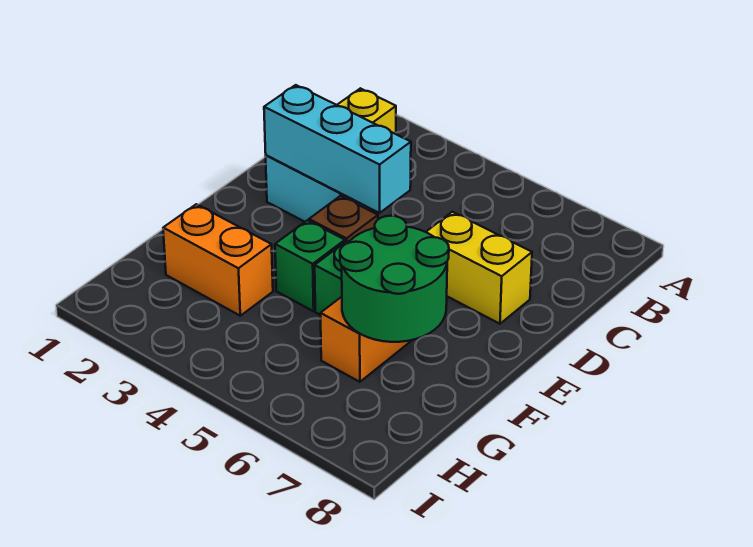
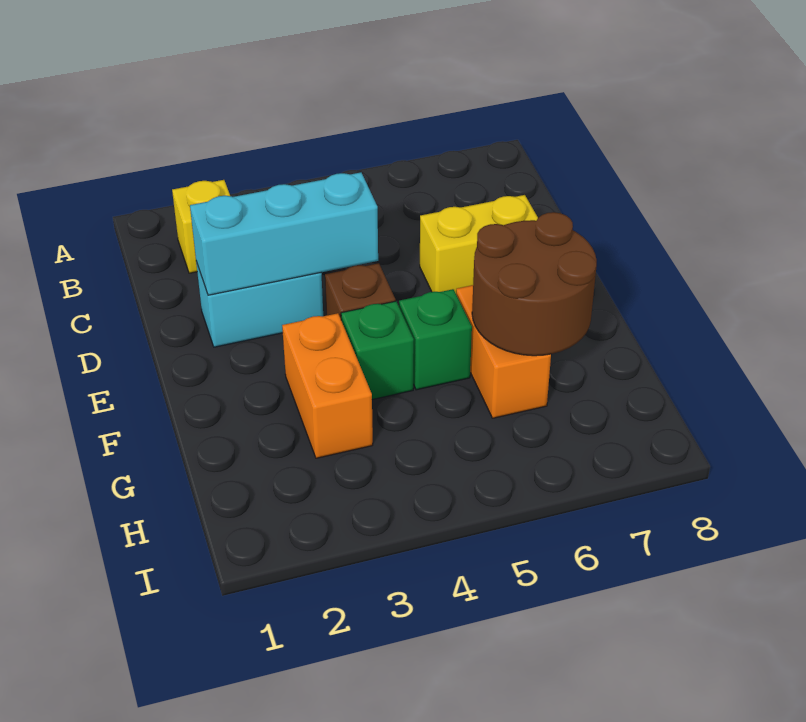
green round brick F6:G7 level 2 -> brown round brick F6:G7 level 2
orange brick G2:G3 level 1 -> orange brick F3:G3 level 1

